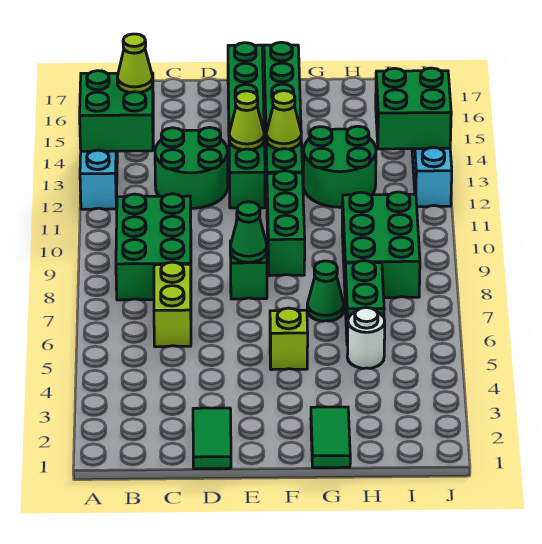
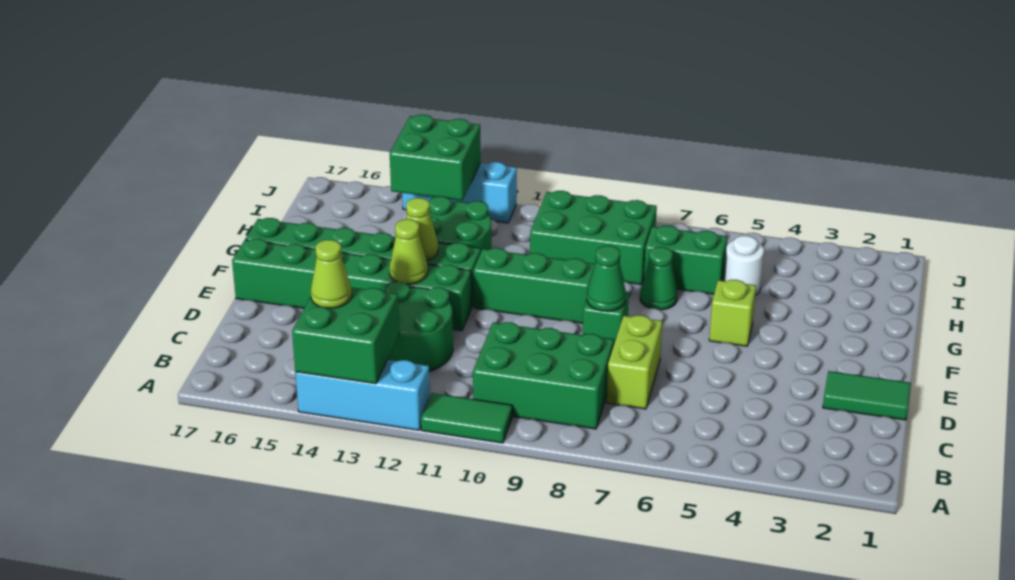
lime brick C6:C7 level 1 -> lime brick C7:D7 level 1
green tile G1:G2 level 1 -> green tile A10:A11 level 1

